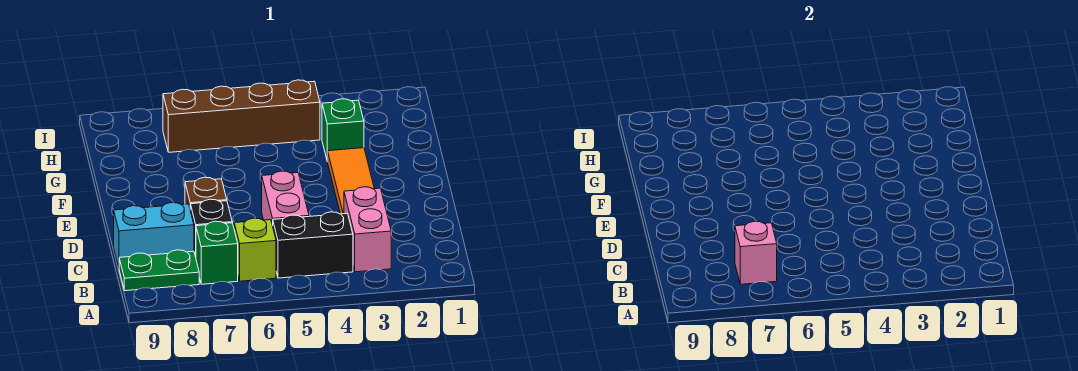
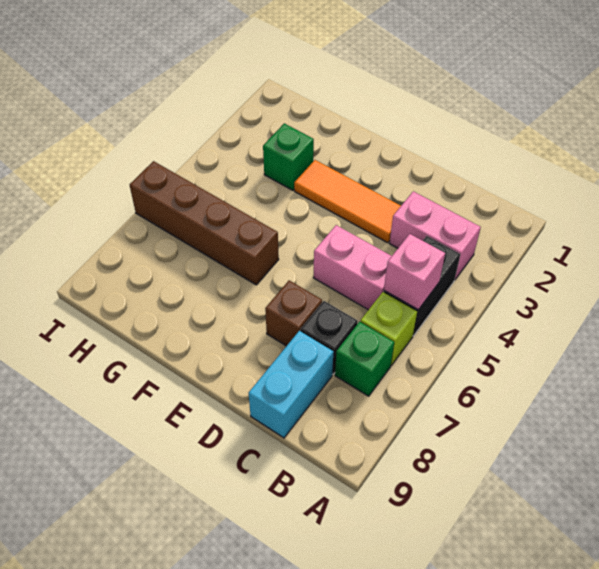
pink brick B7 level 2 -> pink brick B5 level 2
green plate B8:B9 level 1 -> none
brown brick H4:H7 level 1 -> brown brick F6:I6 level 1

